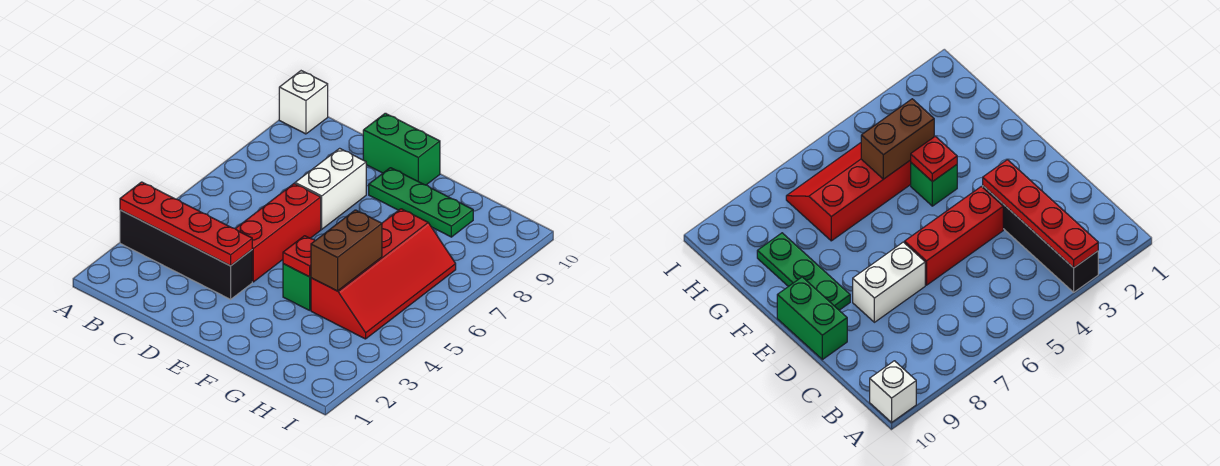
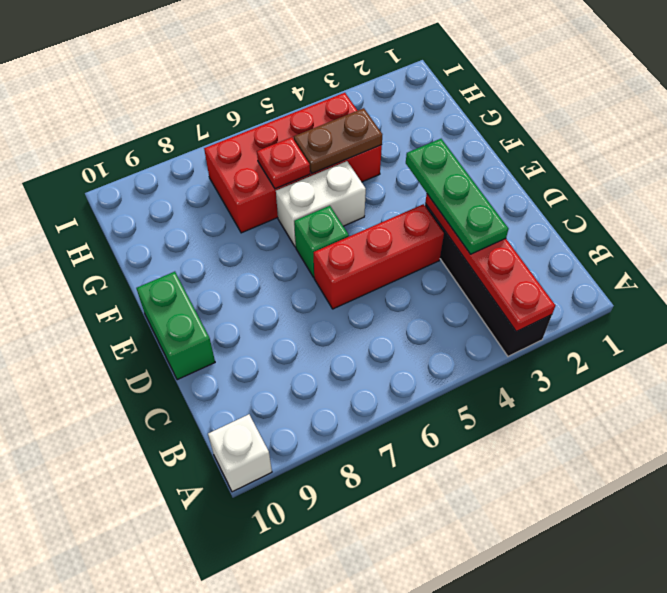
white brick D7:D8 level 1 -> white brick F5:F6 level 1
green plate E9:G9 level 1 -> green plate C3:E3 level 3
green brick F4 level 1 -> green brick E6 level 1
red plate F4 level 2 -> red plate G6 level 2
red slope G4:H7 level 1 top G -> red brick G4:H7 level 1
brown brick G4:G5 level 2 -> brown plate G4:G5 level 2

